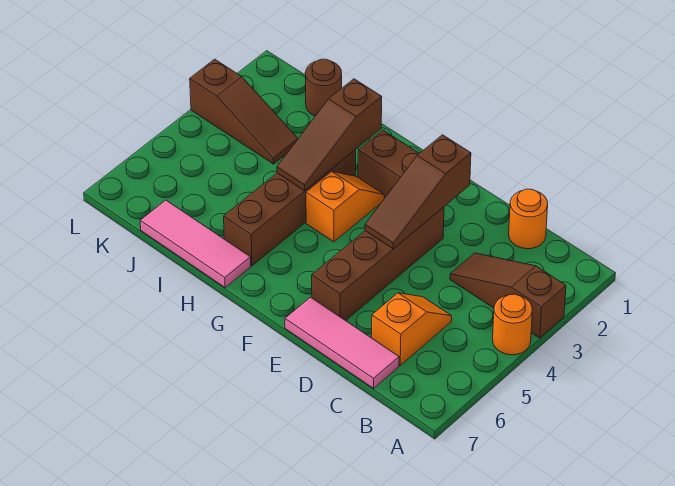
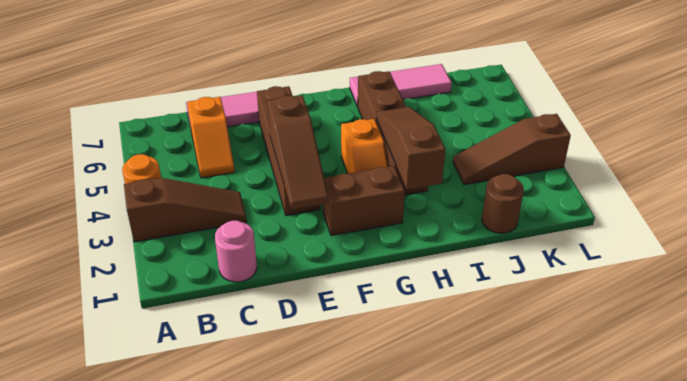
orange round brick C1 level 1 -> pink round brick C1 level 1
brown slope E2:E4 level 2 top 2 -> brown slope E2:E4 level 2 top 4

